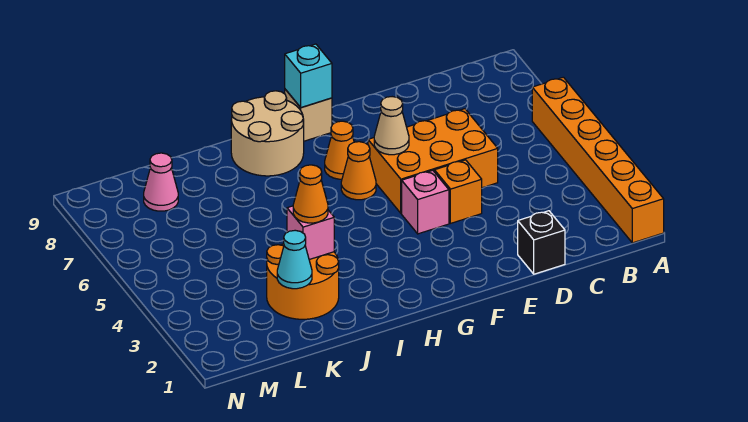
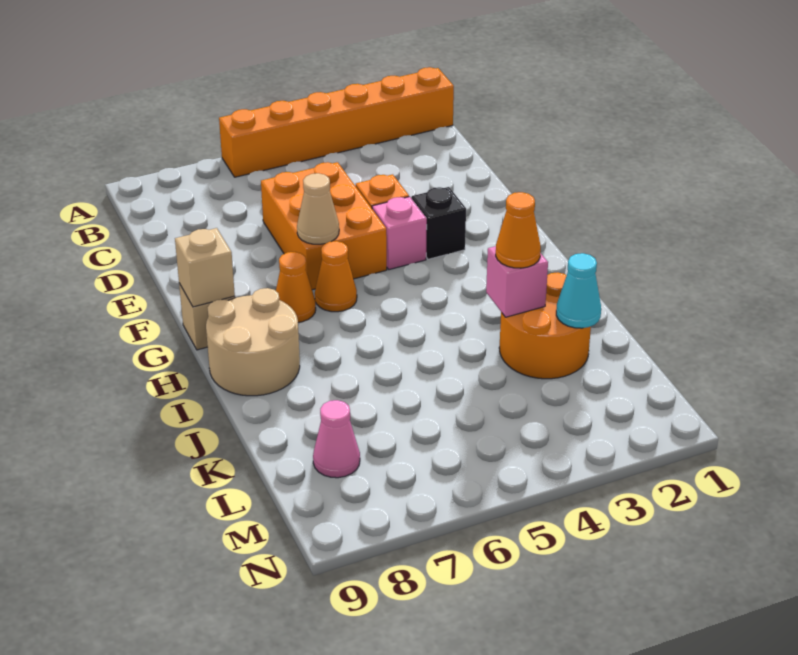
black brick D1 level 1 -> black brick F3 level 1
cyan brick G9 level 2 -> tan brick G9 level 2

